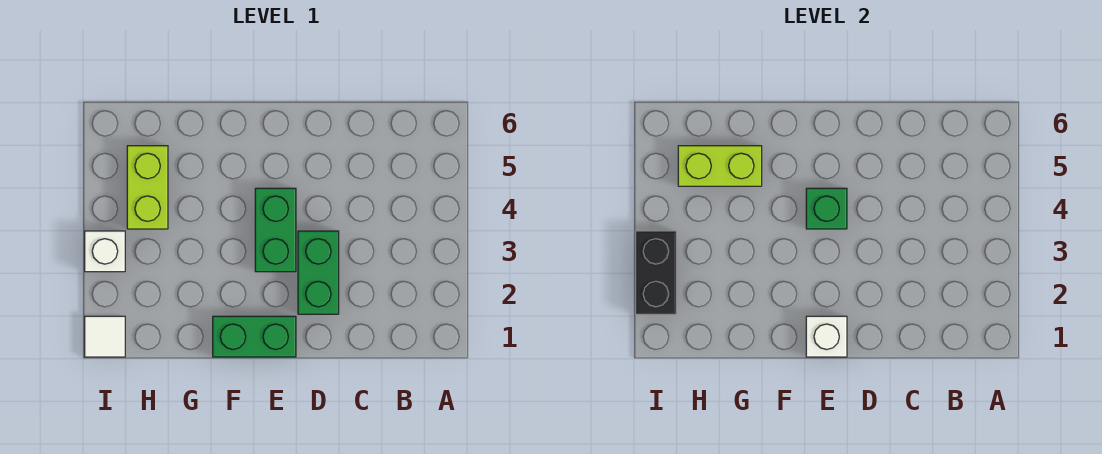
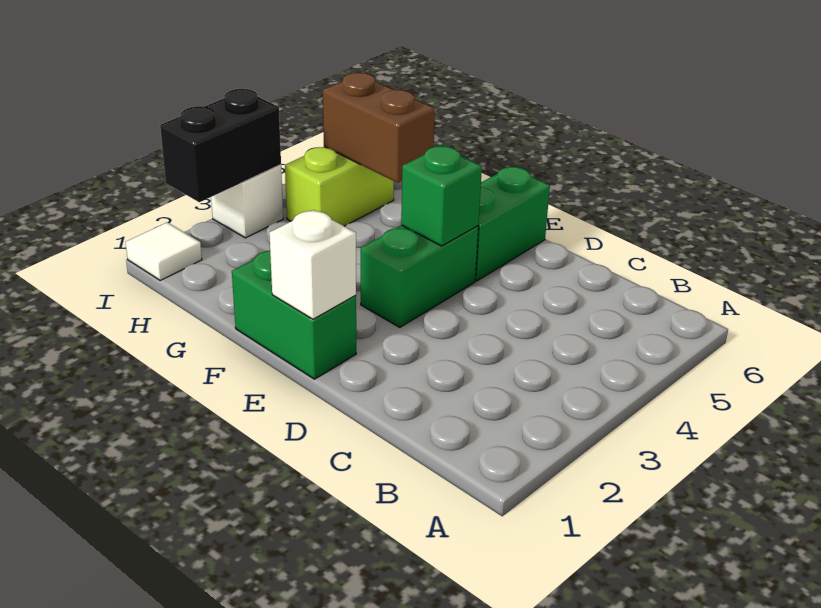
green brick D2:D3 level 1 -> green brick E5:E6 level 1
lime brick G5:H5 level 2 -> brown brick G5:H5 level 2

